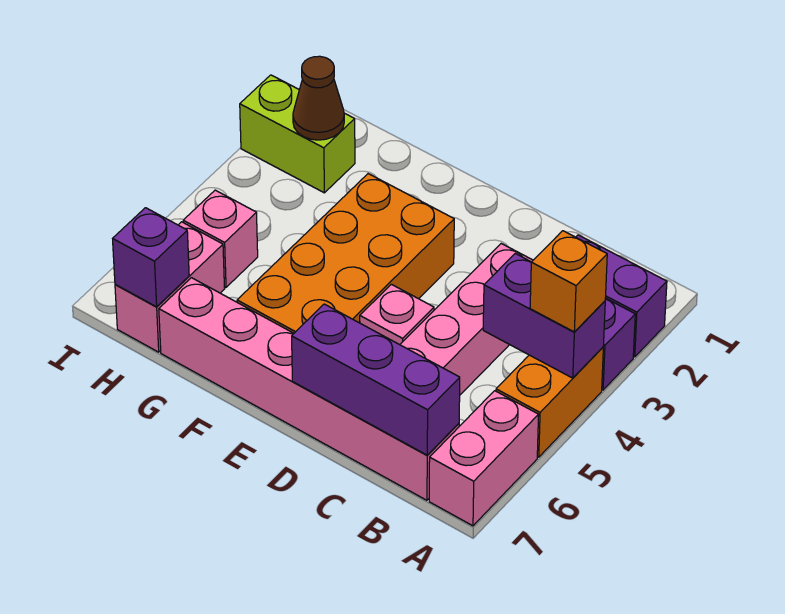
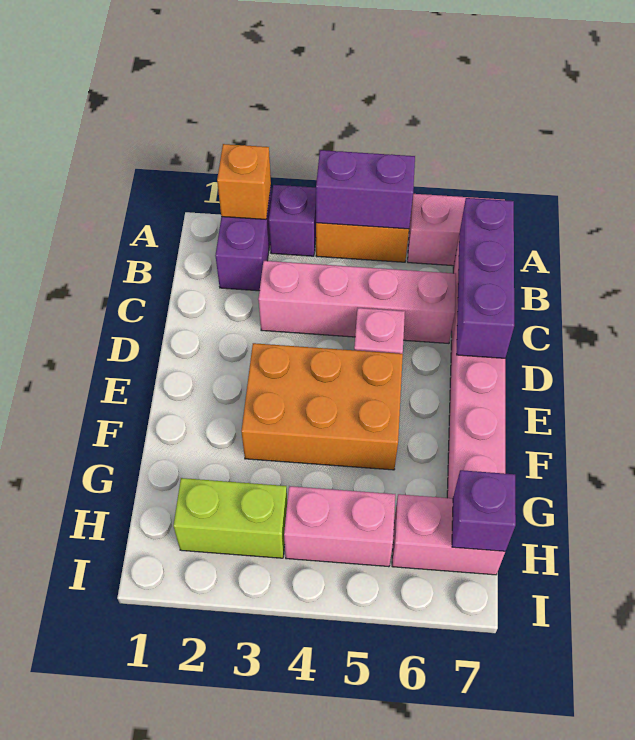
purple brick A4:B4 level 2 -> purple brick A4:A5 level 2
orange brick A4 level 3 -> orange brick A2 level 2
orange brick E3:F6 level 1 -> orange brick E3:F5 level 1
lime brick H2:I2 level 1 -> lime brick H2:H3 level 1
brown cone H2 level 2 -> none
pink brick H5 level 1 -> pink brick H4:H5 level 1

